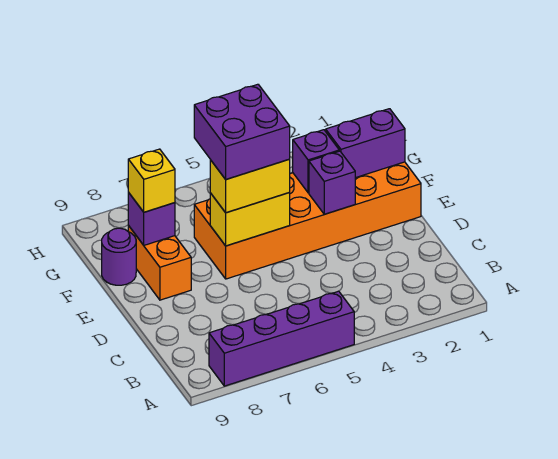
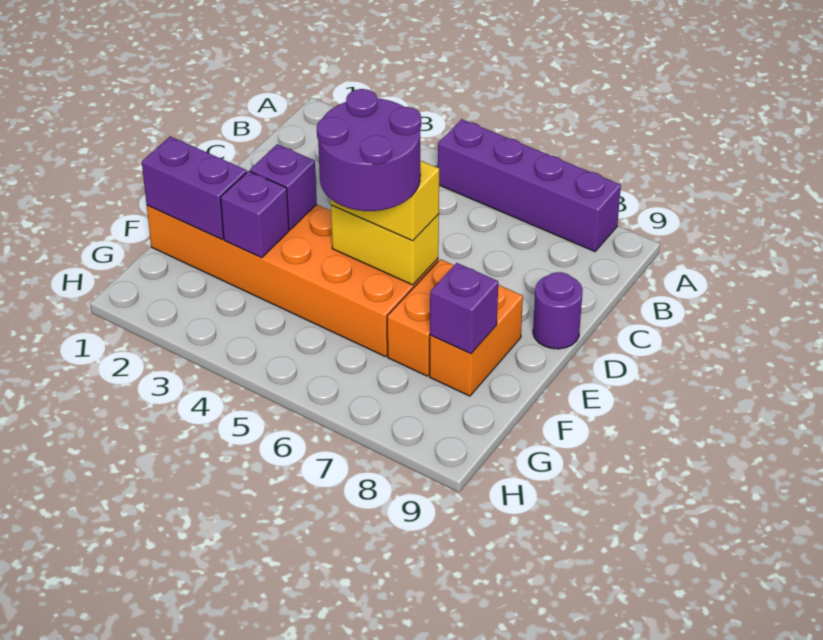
purple brick E5:F6 level 4 -> purple round brick E5:F6 level 4
none -> orange brick E7:F7 level 1
yellow brick F8 level 3 -> none
purple round brick F9 level 1 -> purple round brick D9 level 1

